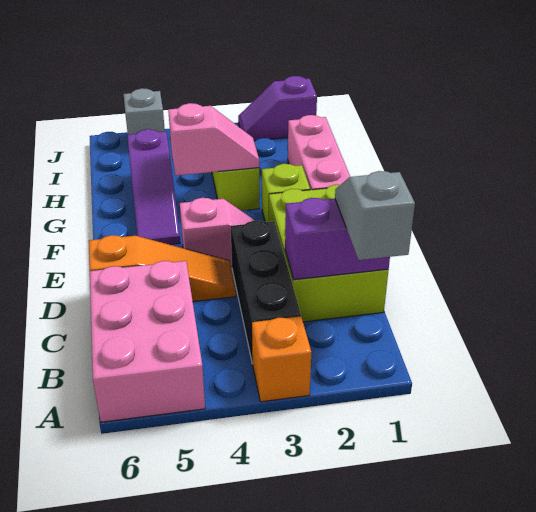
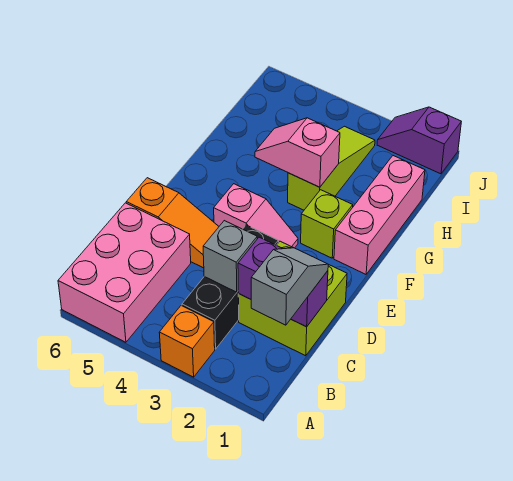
lime brick C1:E2 level 1 -> lime brick C1:D2 level 1
purple slope F5:H5 level 1 top H -> none
pink slope G3:G4 level 2 top 4 -> pink slope G3:G4 level 2 top 3
grey brick J5 level 1 -> grey brick C3 level 2

